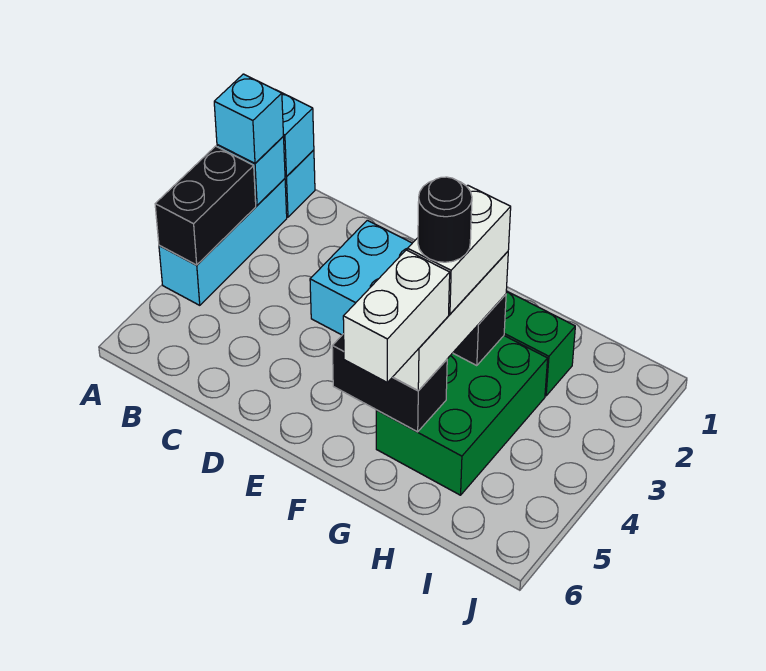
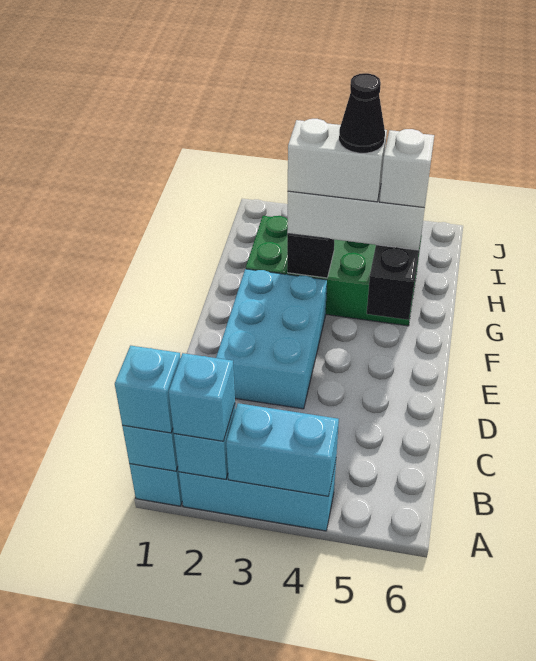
none -> cyan brick A1 level 3
black brick A3:A4 level 2 -> cyan brick A3:A4 level 2
black round brick G4 level 5 -> black cone G4 level 5
white brick G5:G6 level 4 -> white brick G5 level 4

